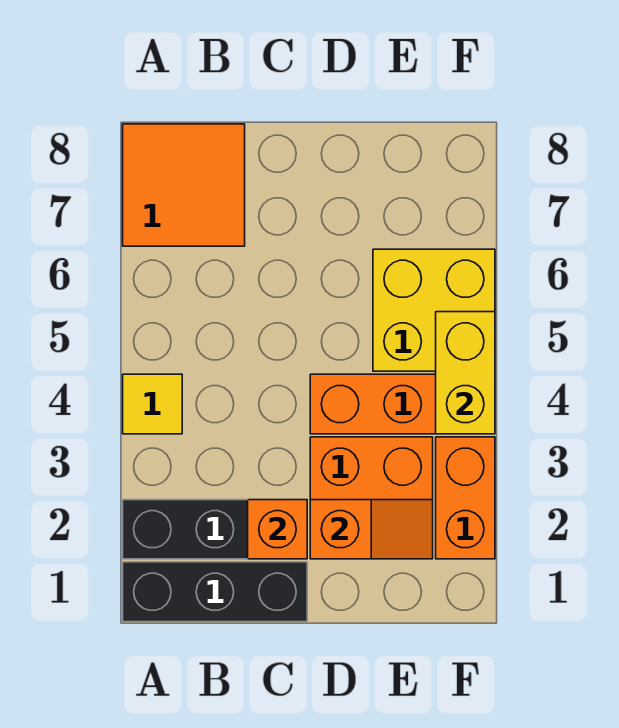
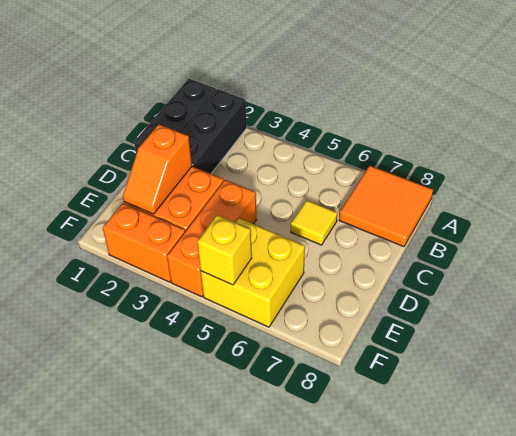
yellow tile A4 level 1 -> yellow tile C6 level 1
orange brick C2 level 2 -> none
yellow brick F4:F5 level 2 -> yellow brick F5 level 2

